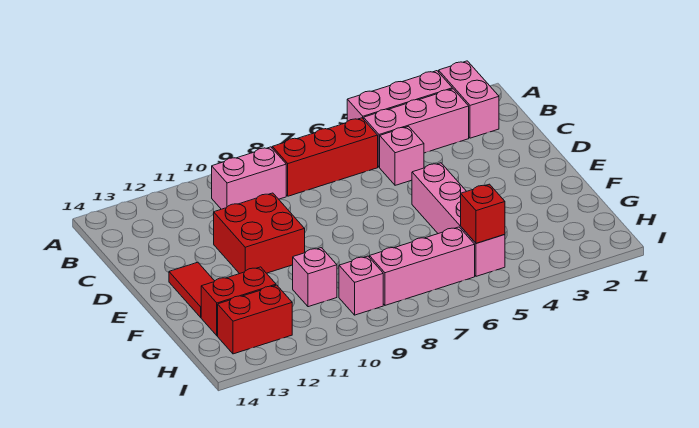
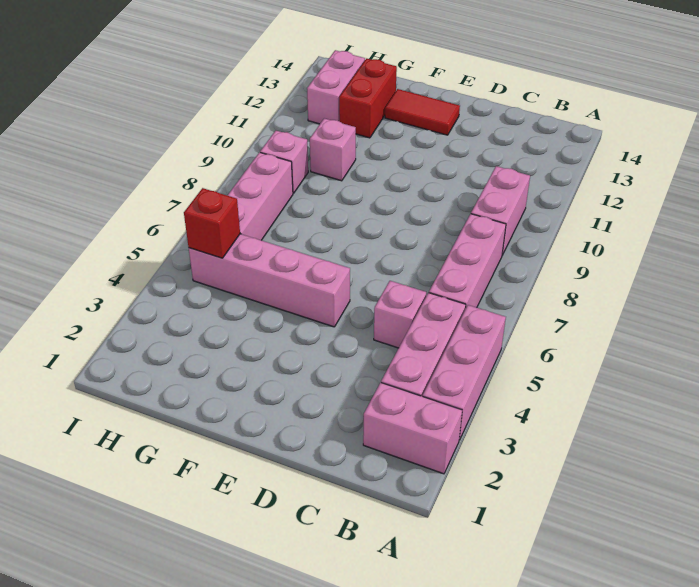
red brick B6:B8 level 1 -> pink brick B6:B8 level 1
red brick D10:E11 level 1 -> none
red brick H12:H13 level 1 -> pink brick H12:H13 level 1

